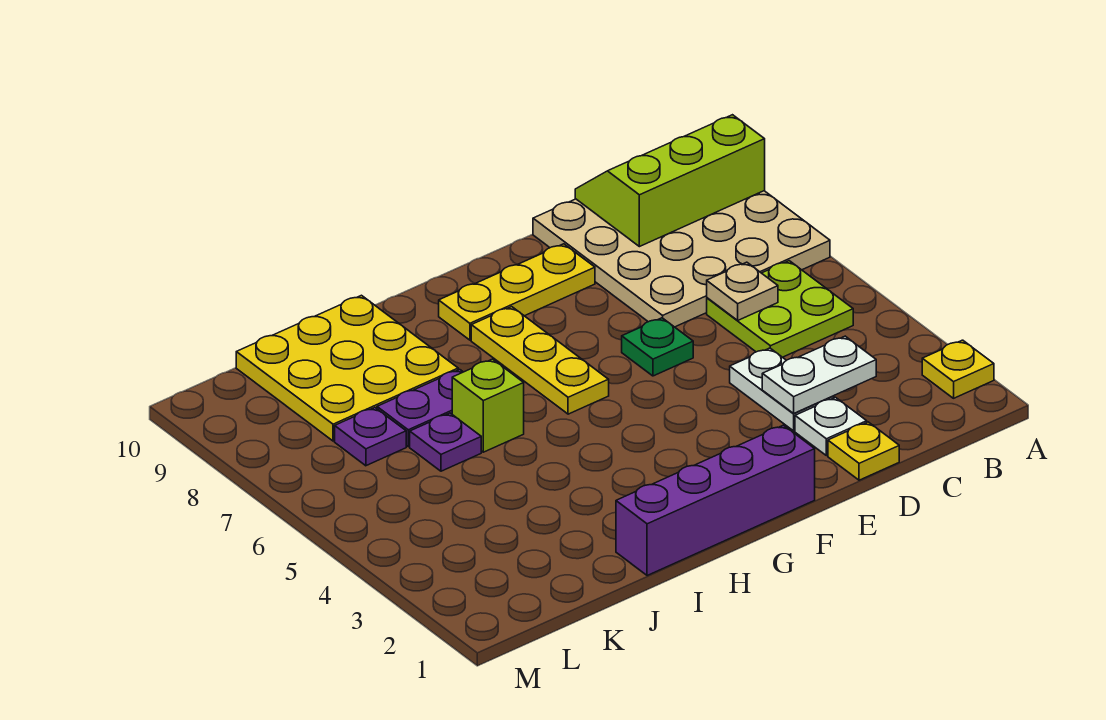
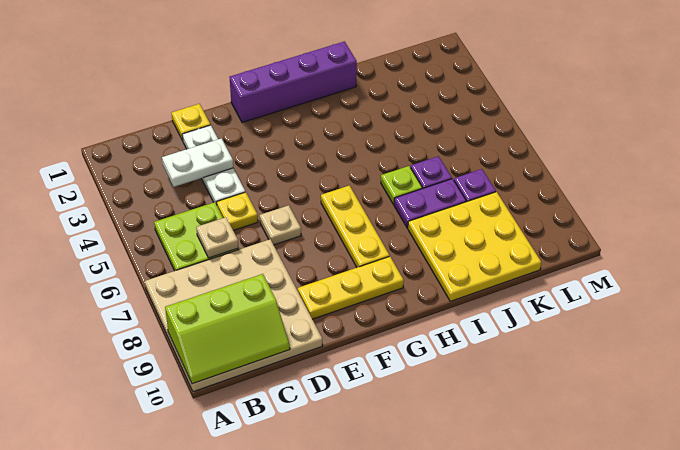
yellow plate A2 level 1 -> yellow plate D5 level 1
green plate E6 level 1 -> tan plate E6 level 1
lime brick I6 level 1 -> lime plate I6 level 1

